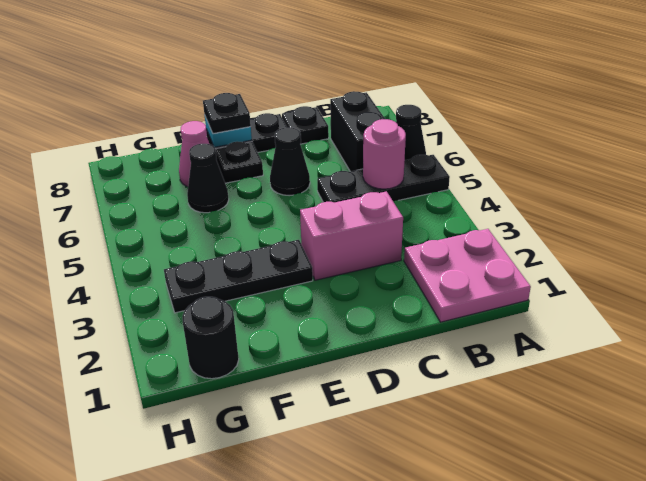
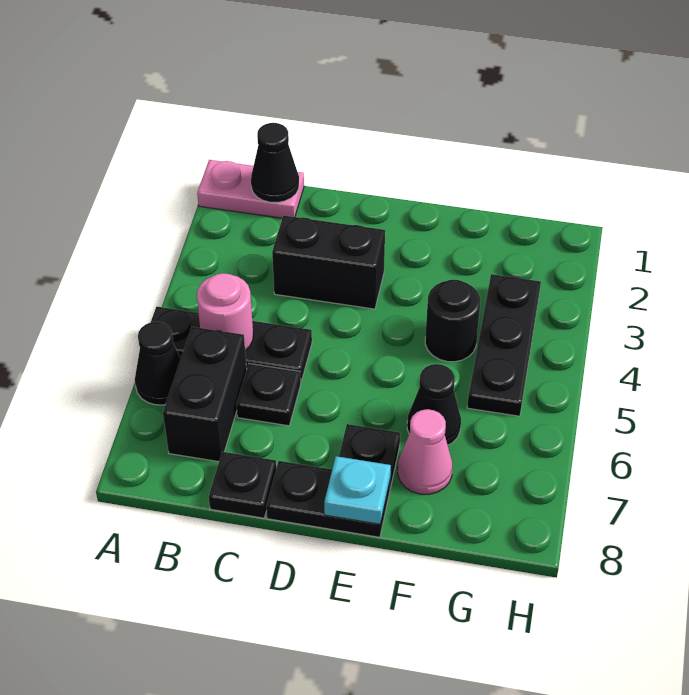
pink plate A1:B2 level 1 -> pink plate A1:B1 level 1
pink brick C3:D3 level 1 -> black brick C3:D3 level 1
black cone D6 level 1 -> black cone B1 level 2
black plate E3:G3 level 1 -> black plate G3:G5 level 1
black plate E8 level 3 -> black plate C6 level 1
black round brick G1 level 1 -> black round brick F4 level 1

